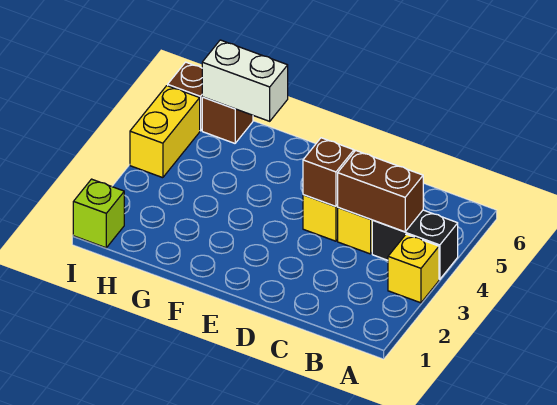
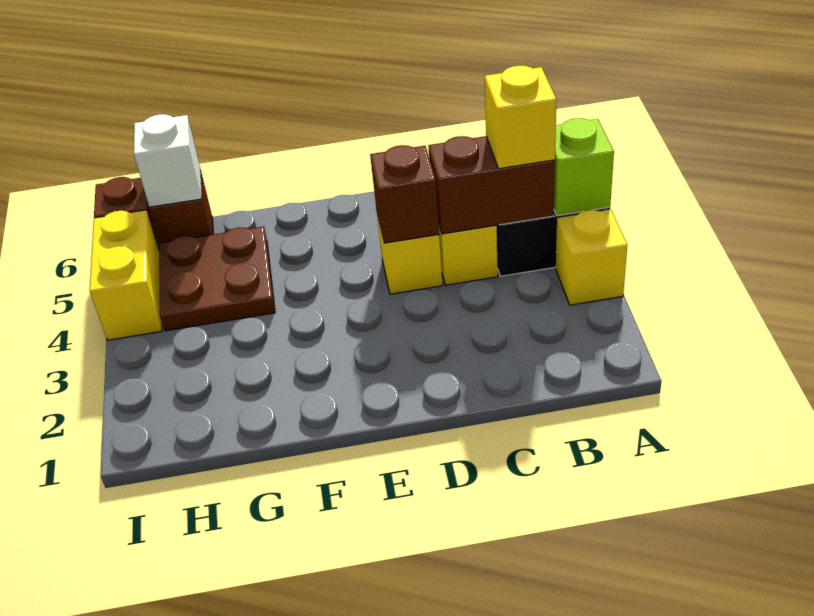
none -> yellow brick B4 level 3
none -> brown plate G4:H5 level 1
white brick G6:H6 level 2 -> white brick H6 level 2
lime brick I1 level 1 -> lime brick A4 level 2

